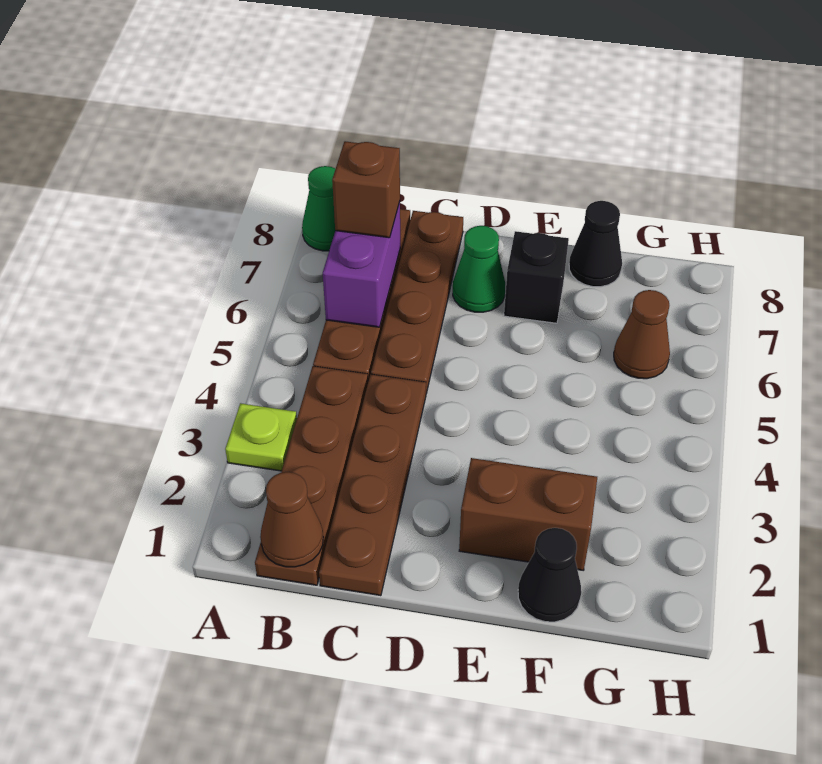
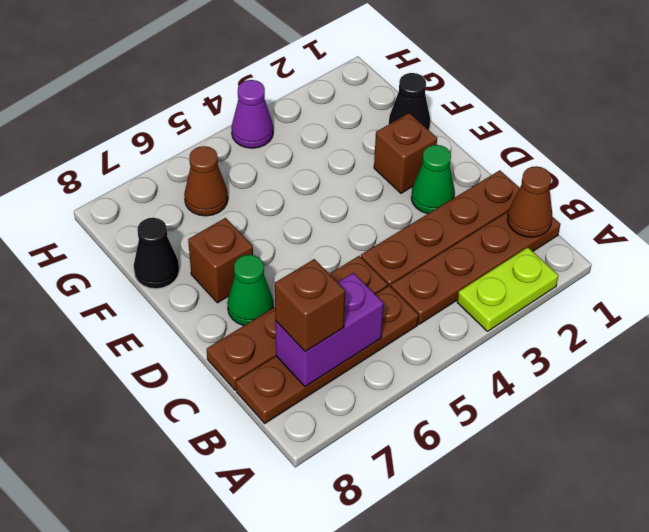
lime plate A3 level 1 -> lime plate A2:A3 level 1
green cone A8 level 1 -> green cone D2 level 1
brown brick E2:F2 level 1 -> brown brick E2 level 1
black brick E7 level 1 -> brown brick E7 level 1
none -> purple cone H4 level 1

